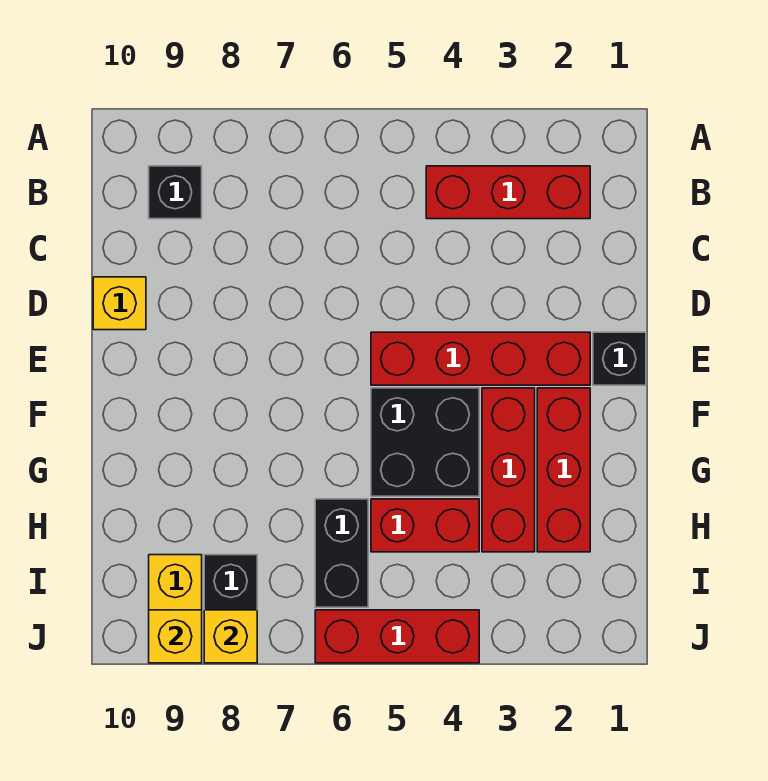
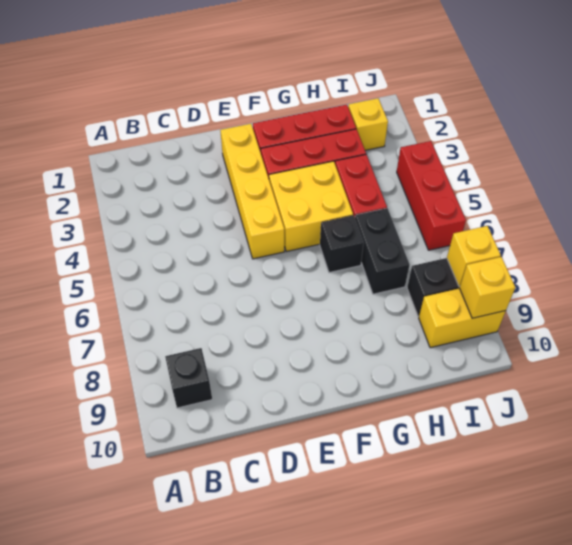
red brick B2:B4 level 1 -> none
yellow brick D10 level 1 -> yellow brick I2 level 1
black brick E1 level 1 -> black brick G6 level 1
red brick E2:E5 level 1 -> yellow brick E2:E5 level 1
black brick F4:G5 level 1 -> yellow brick F4:G5 level 1
black brick H6:I6 level 1 -> black brick H6:H7 level 1

